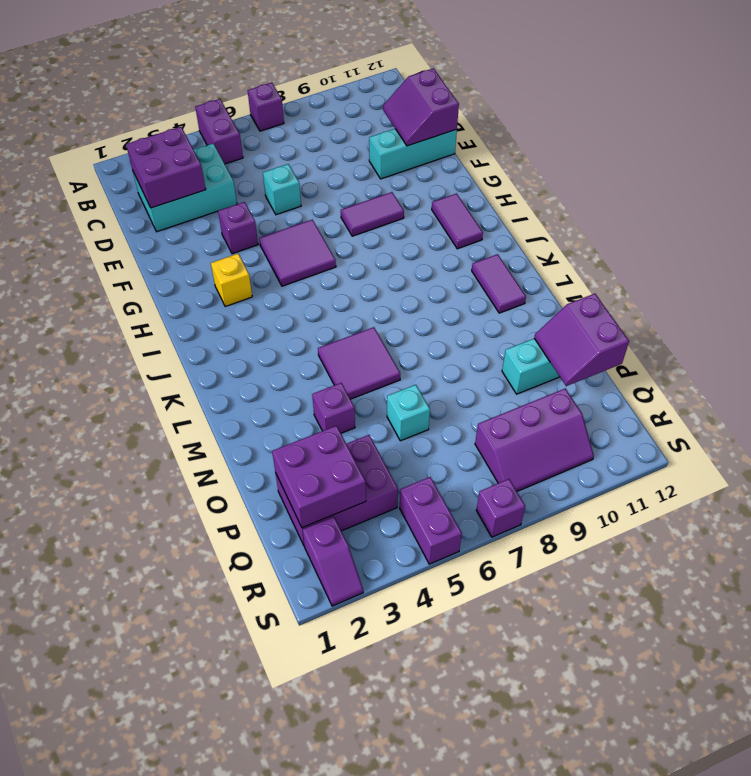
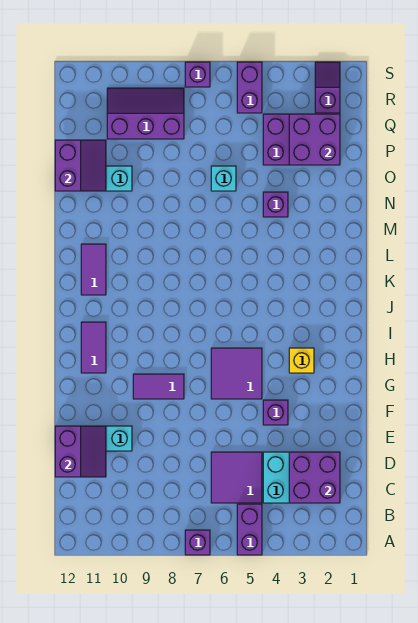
cyan brick E6 level 1 -> none
purple tile L5:M6 level 1 -> purple tile C5:D6 level 1

